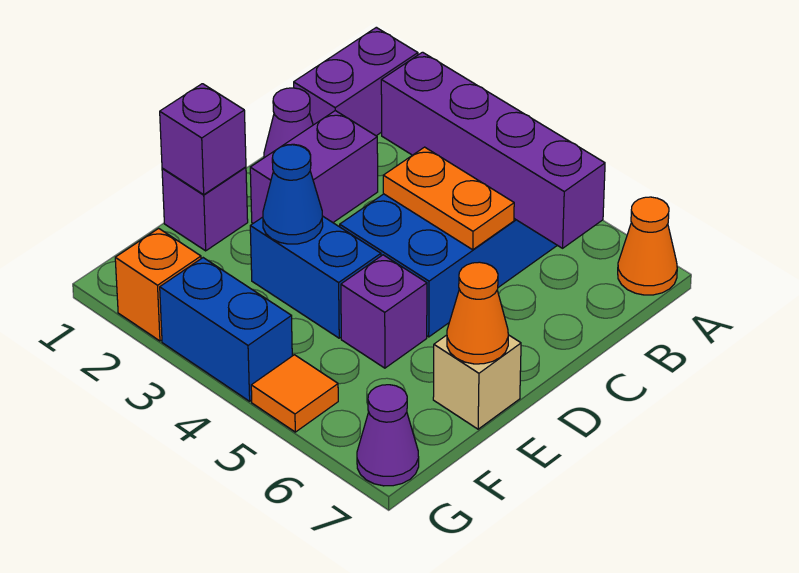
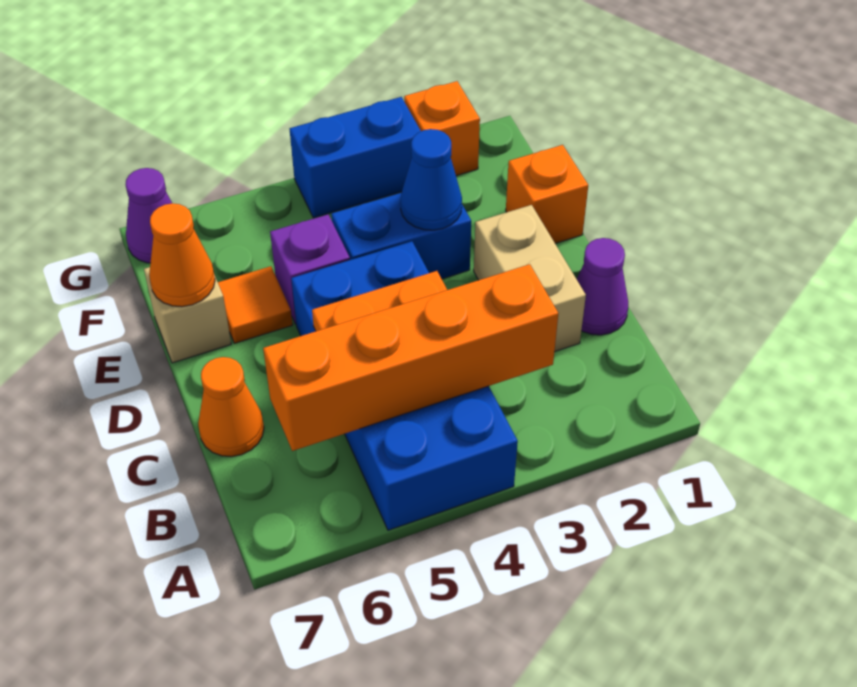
purple brick A1:B1 level 1 -> none
orange cone A7 level 1 -> orange cone C7 level 1
purple brick B3:B6 level 2 -> orange brick B3:B6 level 2
purple brick C2:D2 level 1 -> tan brick C2:D2 level 1
purple brick E1 level 1 -> orange brick E1 level 1
purple brick E1 level 2 -> none
orange tile G5 level 1 -> orange tile E6 level 1

